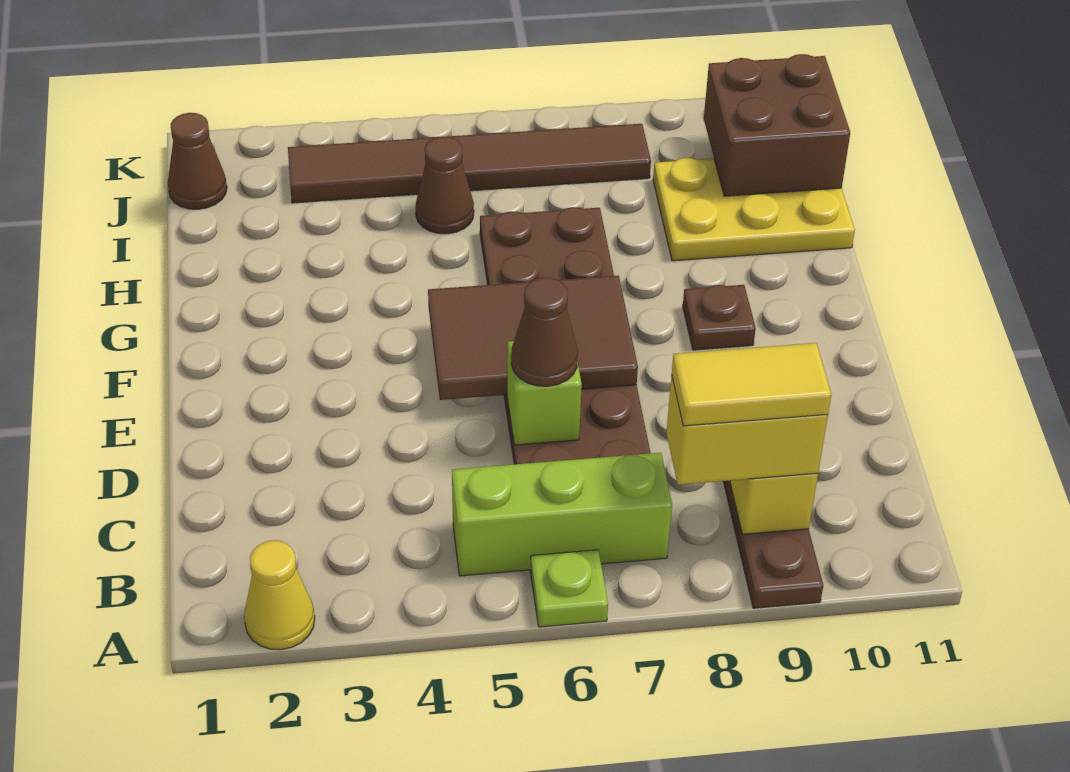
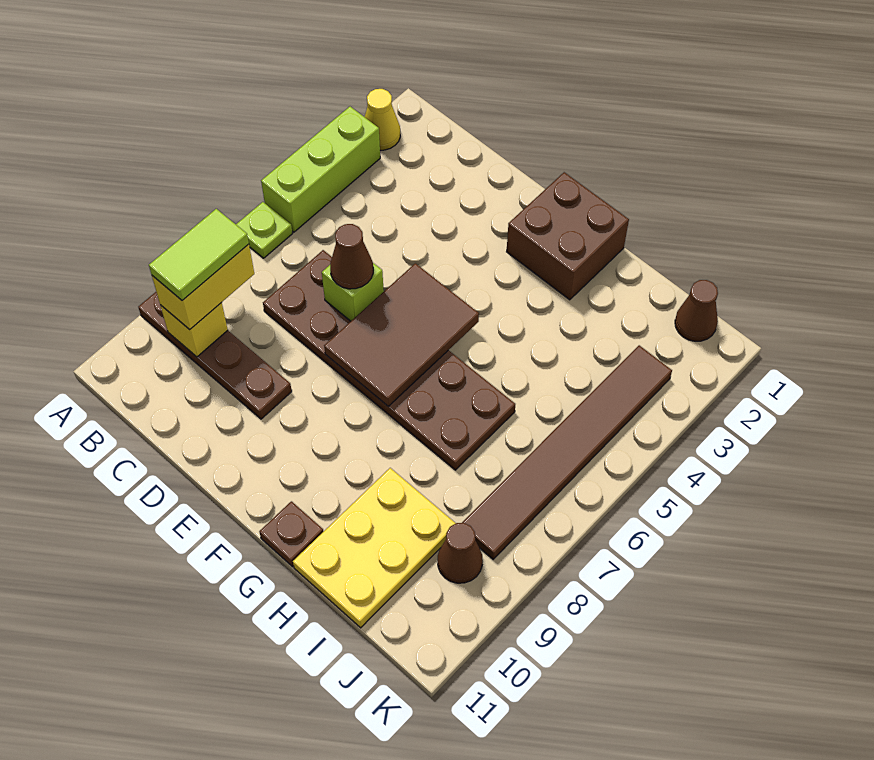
lime brick B5:B7 level 1 -> lime brick A3:A5 level 1
yellow tile B8:B9 level 4 -> lime tile B8:B9 level 4
brown plate F9 level 1 -> brown plate G11 level 1
brown cone I5 level 1 -> brown cone J9 level 1
brown brick I10:J11 level 2 -> brown brick F1:G2 level 1

